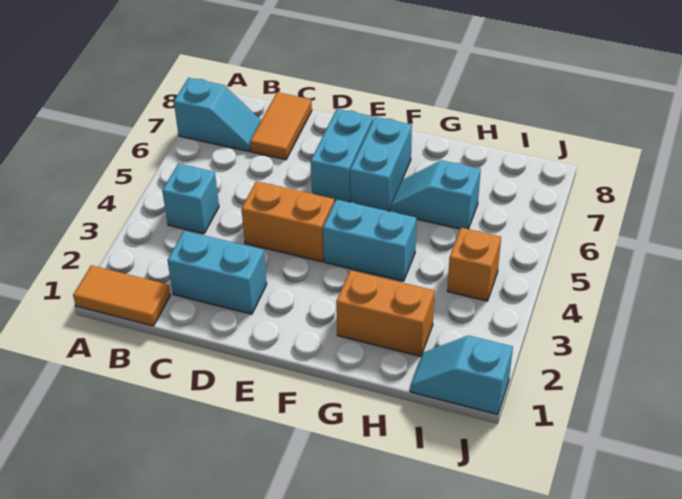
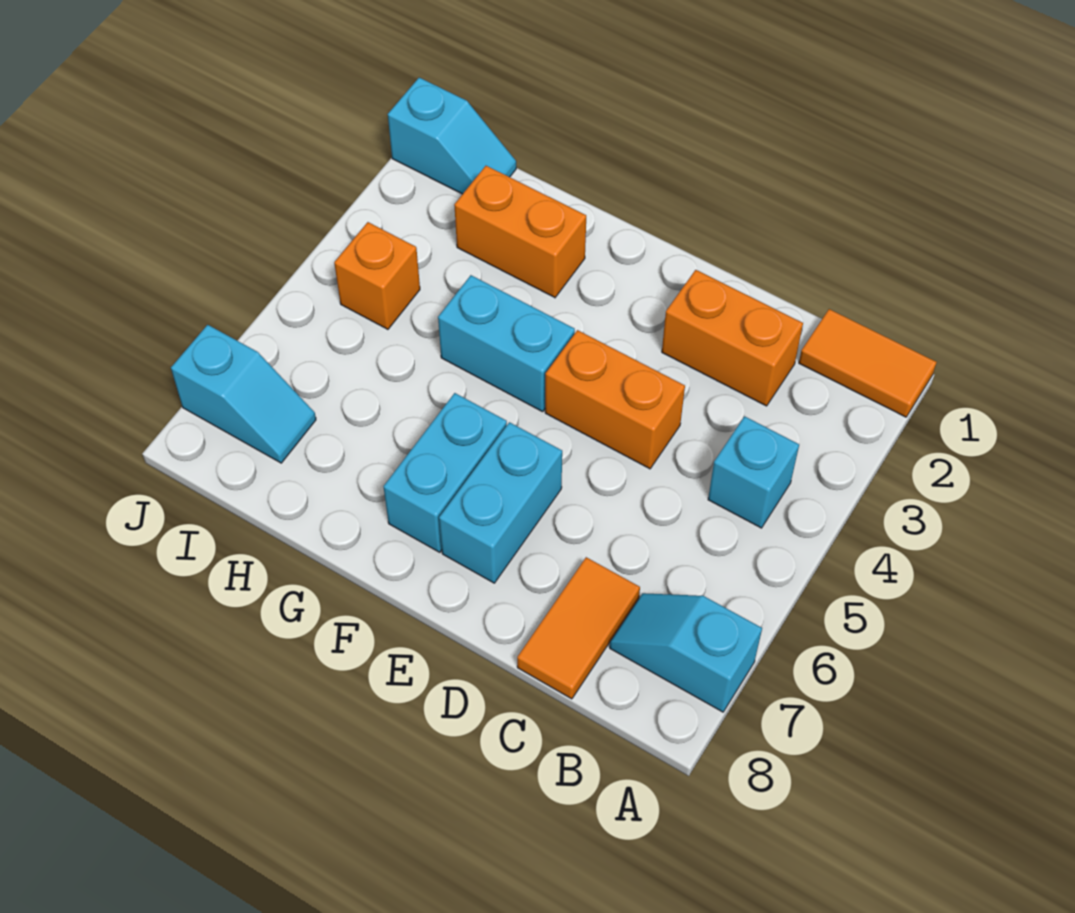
cyan brick C2:D2 level 1 -> orange brick C2:D2 level 1
cyan slope G6:H6 level 1 top H -> cyan slope I7:J7 level 1 top J

